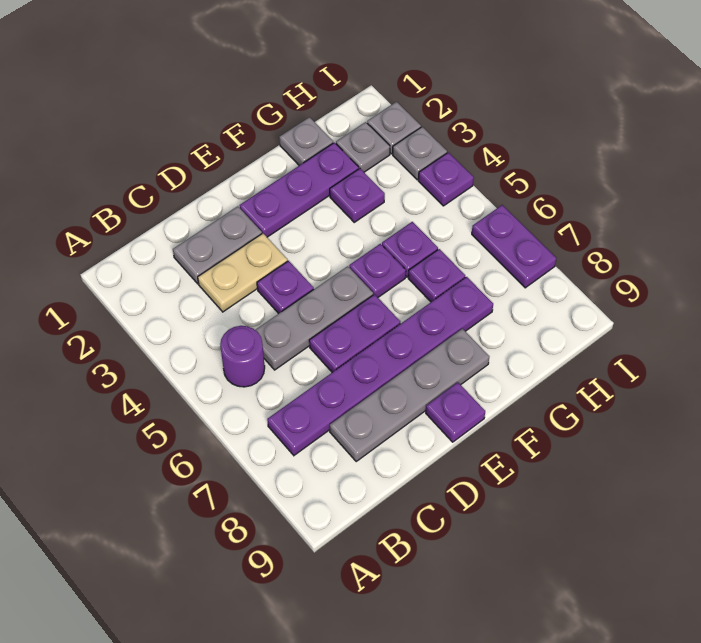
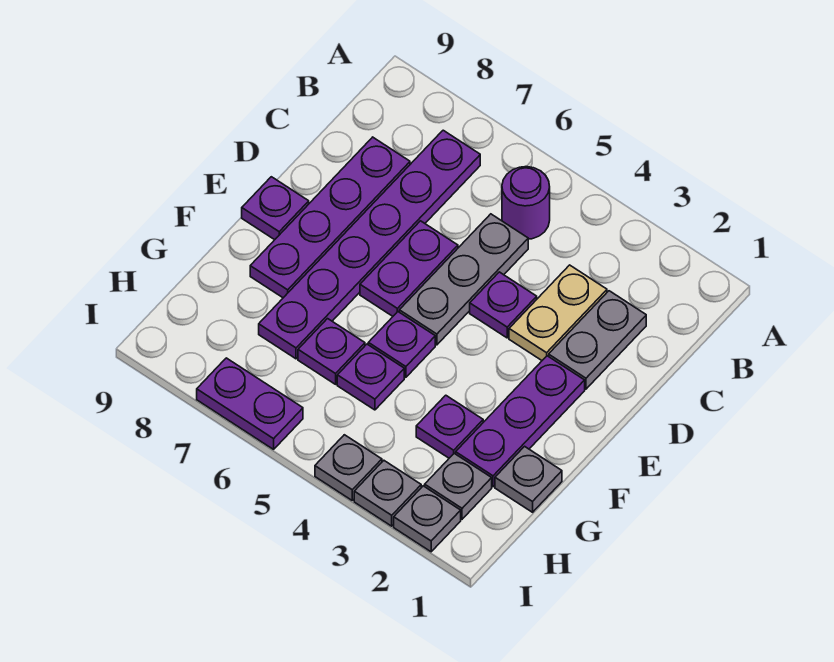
grey plate C8:F8 level 1 -> purple plate C8:F8 level 1
purple plate I4 level 1 -> grey plate I4 level 1

